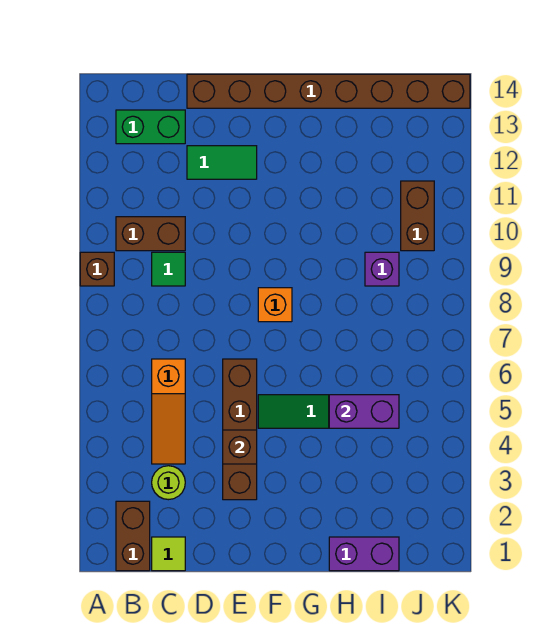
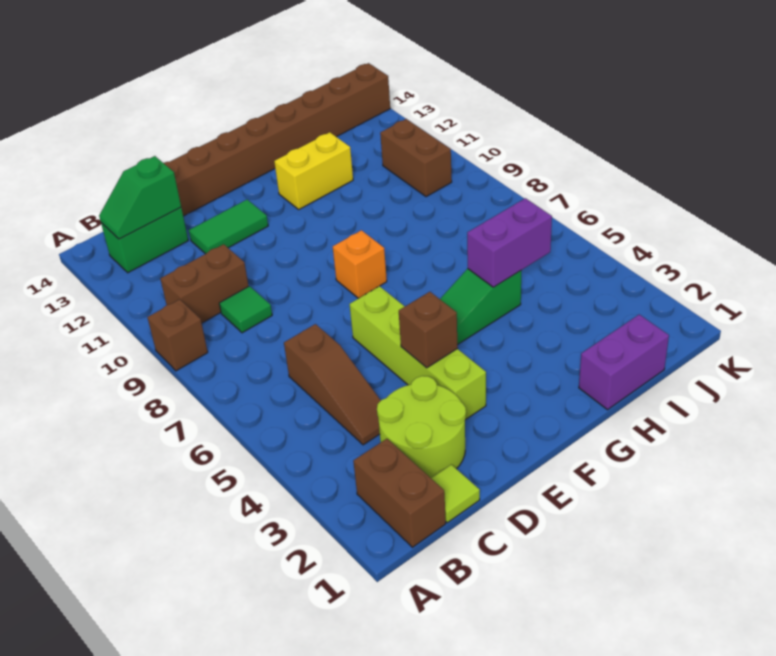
none -> green slope B13:C13 level 2 top C
lime round brick C3 level 1 -> lime round brick C2:D3 level 1
orange slope C4:C6 level 1 top 6 -> brown slope C4:C6 level 1 top 6
brown brick E3:E6 level 1 -> lime brick E3:E6 level 1
none -> yellow brick G12:H12 level 1
purple brick I9 level 1 -> none

